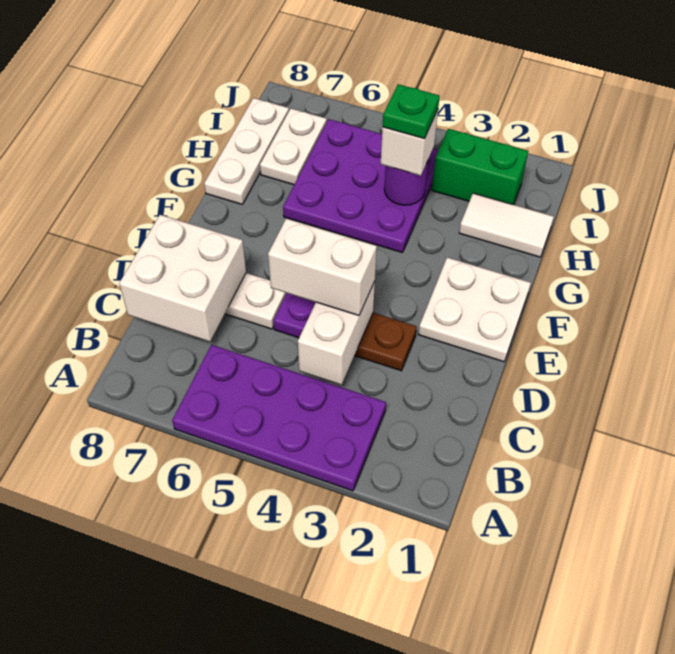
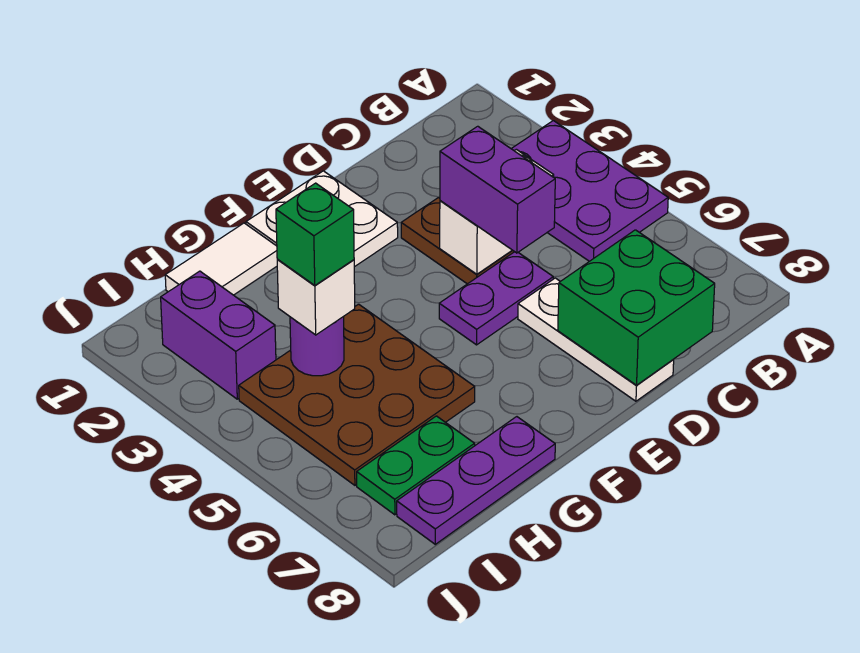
purple plate A3:B6 level 1 -> purple plate A3:B5 level 1
white brick C7:D8 level 2 -> green brick C7:D8 level 2
white brick D4:D5 level 3 -> purple brick D4:D5 level 3
purple plate G4:I6 level 1 -> brown plate G4:I6 level 1
white plate G8:I8 level 1 -> purple plate G8:I8 level 1
white tile H1:H2 level 1 -> white tile G1:H1 level 1
green plate H4 level 4 -> green brick H4 level 4
white plate H7:I7 level 1 -> green plate H7:I7 level 1
green brick I2:I3 level 1 -> purple brick I2:I3 level 1

